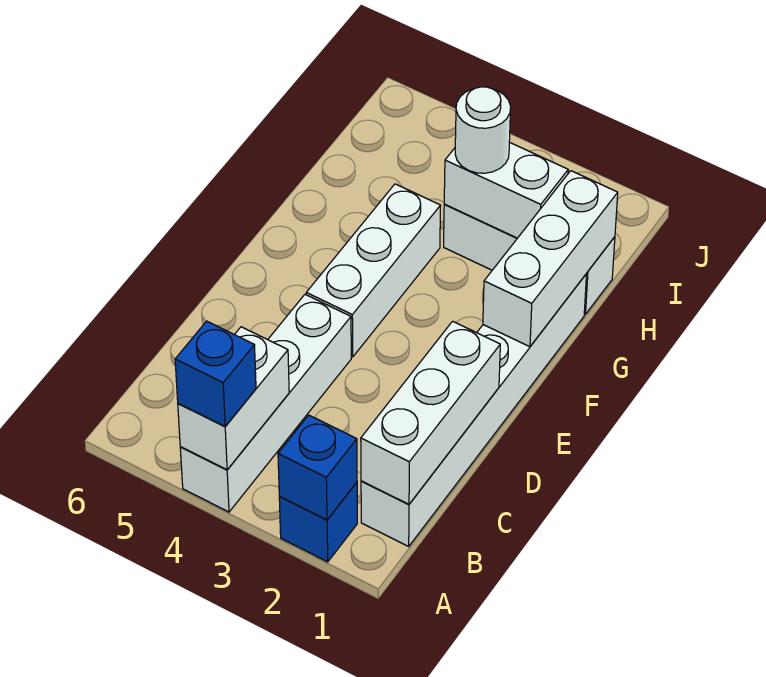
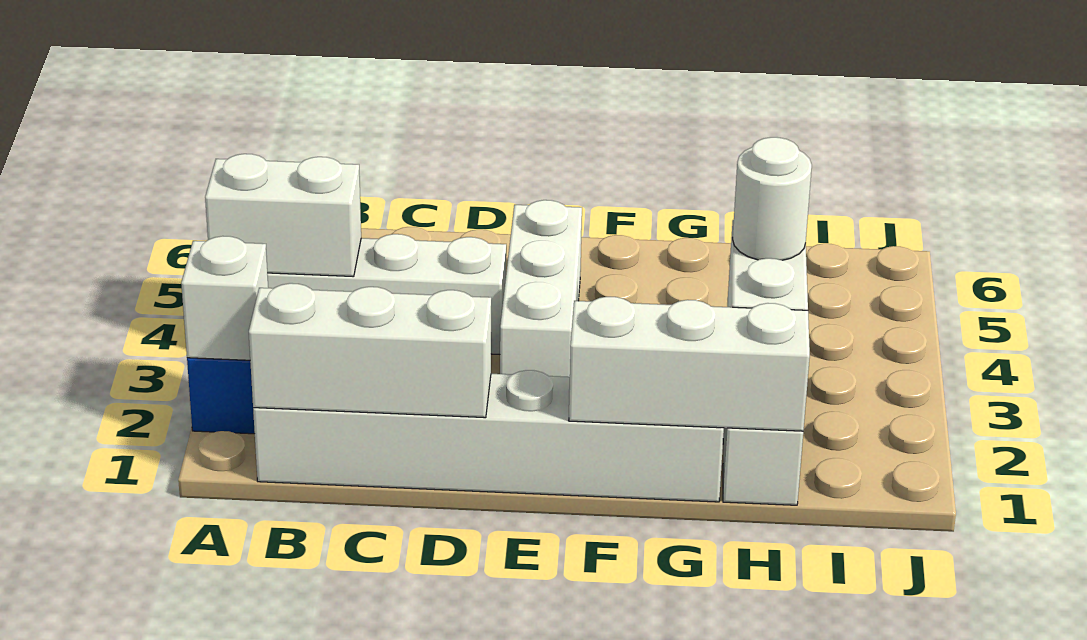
blue brick A2 level 2 -> white brick A2 level 2
blue brick A4 level 3 -> none
white brick E4:G4 level 1 -> white brick E3:E5 level 1

